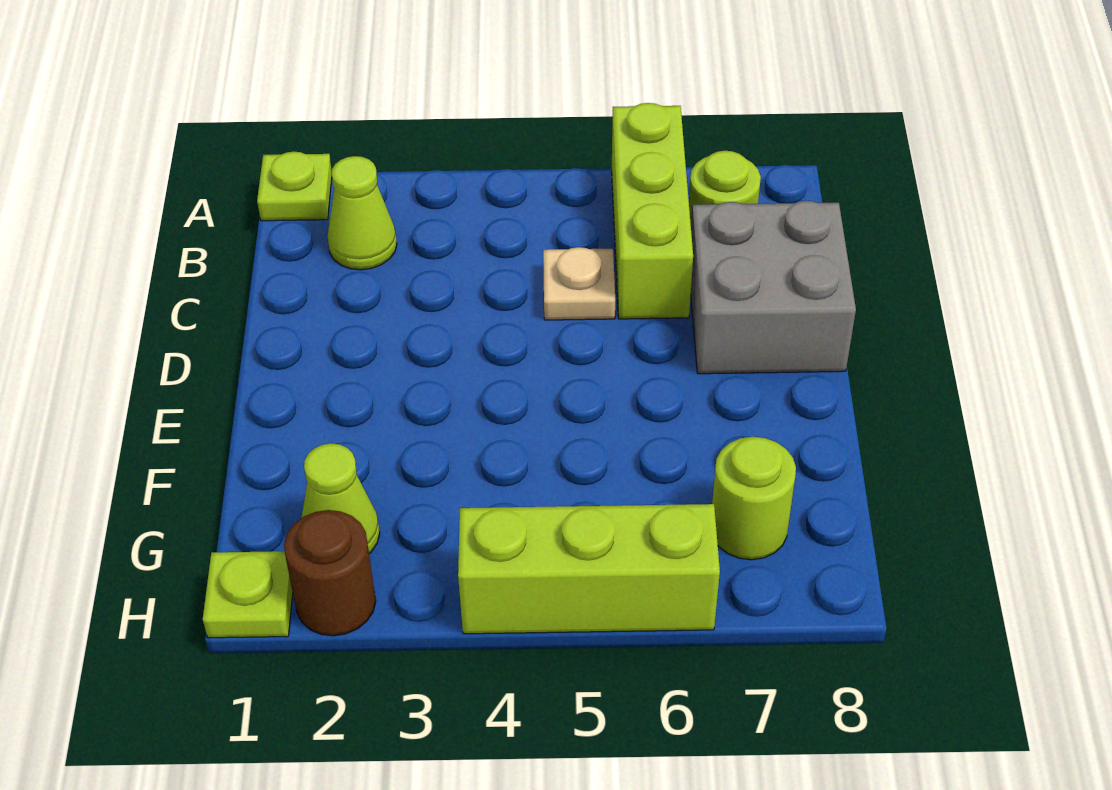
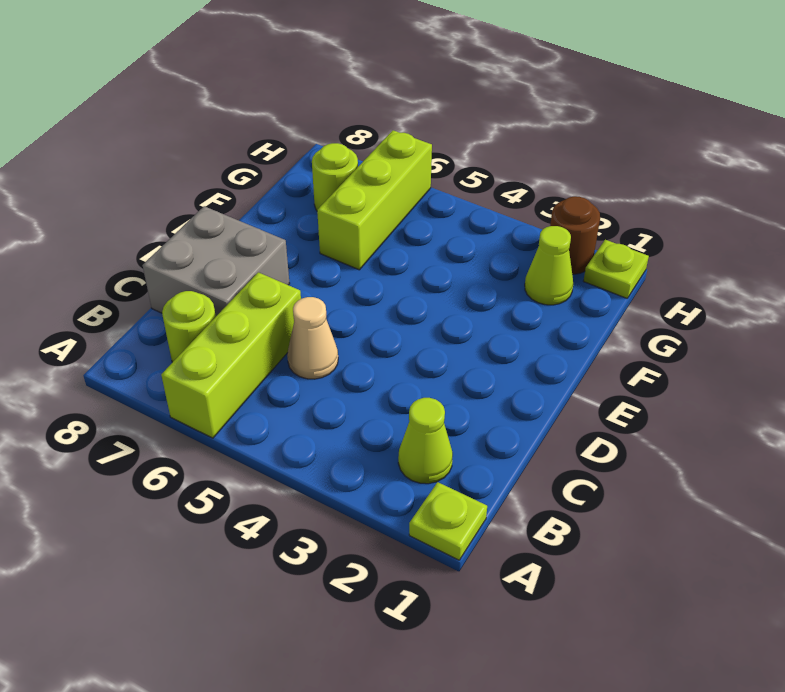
tan plate C5 level 1 -> tan cone C5 level 1
lime brick H4:H6 level 1 -> lime brick F6:H6 level 1

